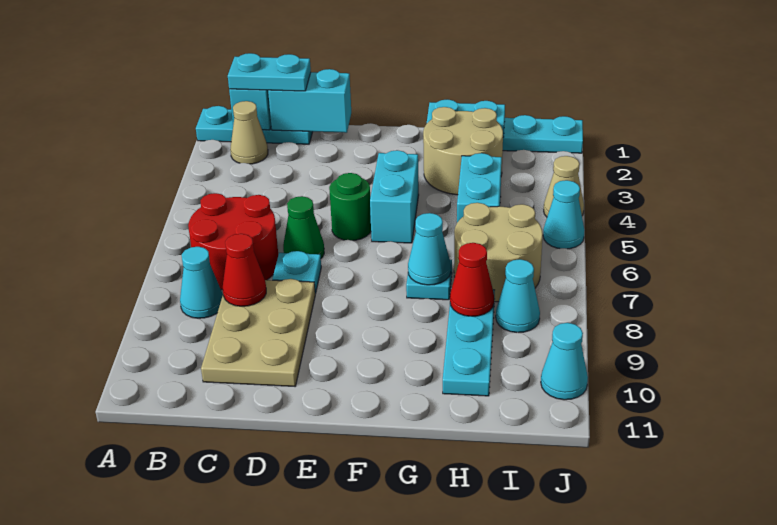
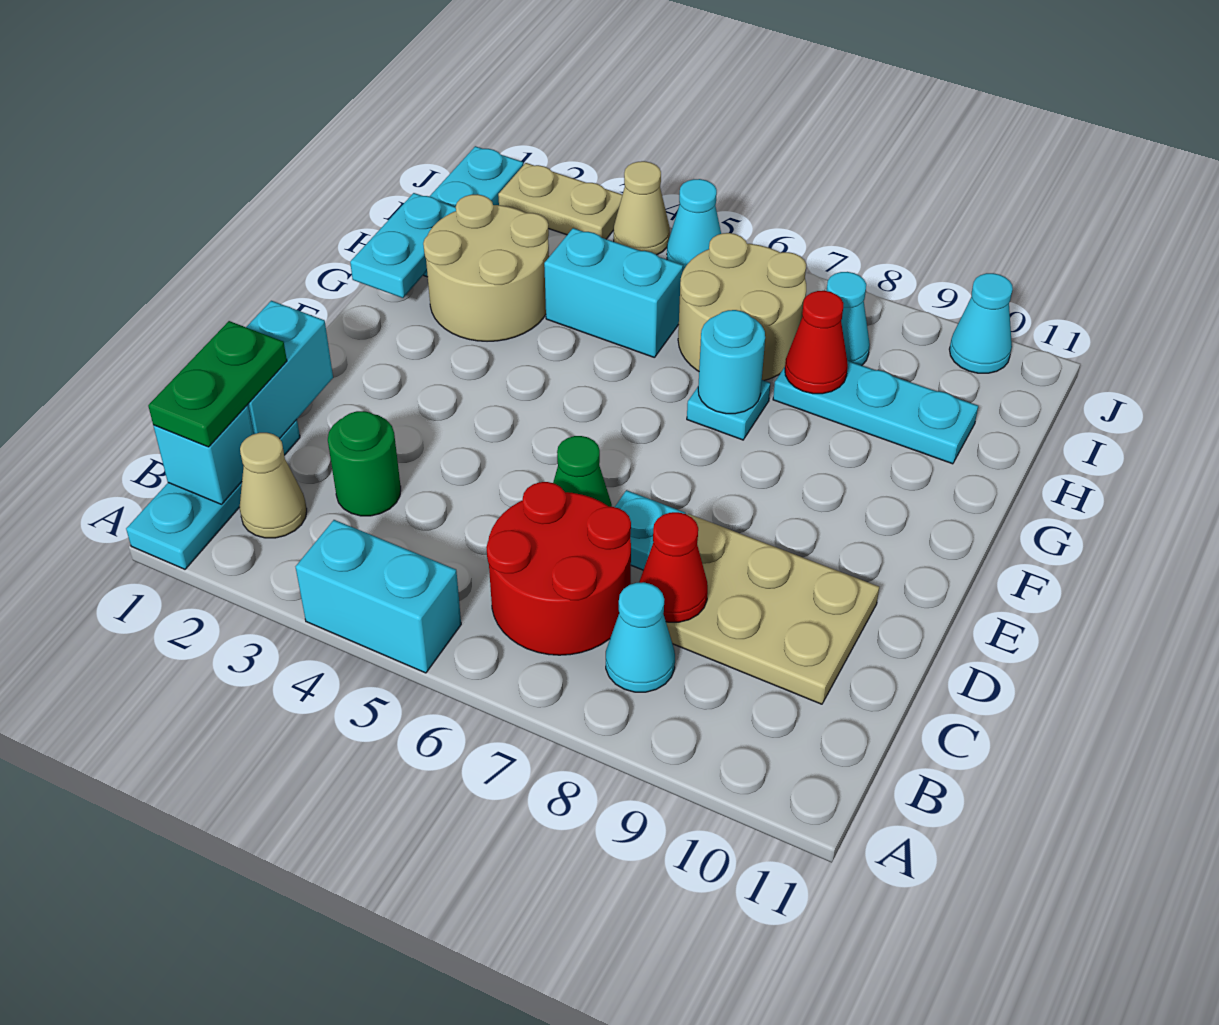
cyan plate B1:C1 level 3 -> green plate B1:C1 level 3
green round brick E5 level 1 -> green round brick C3 level 1
cyan brick F4:F5 level 1 -> cyan brick A4:A5 level 1
cyan cone G7 level 2 -> cyan round brick G7 level 2
none -> tan plate J2:J3 level 1

